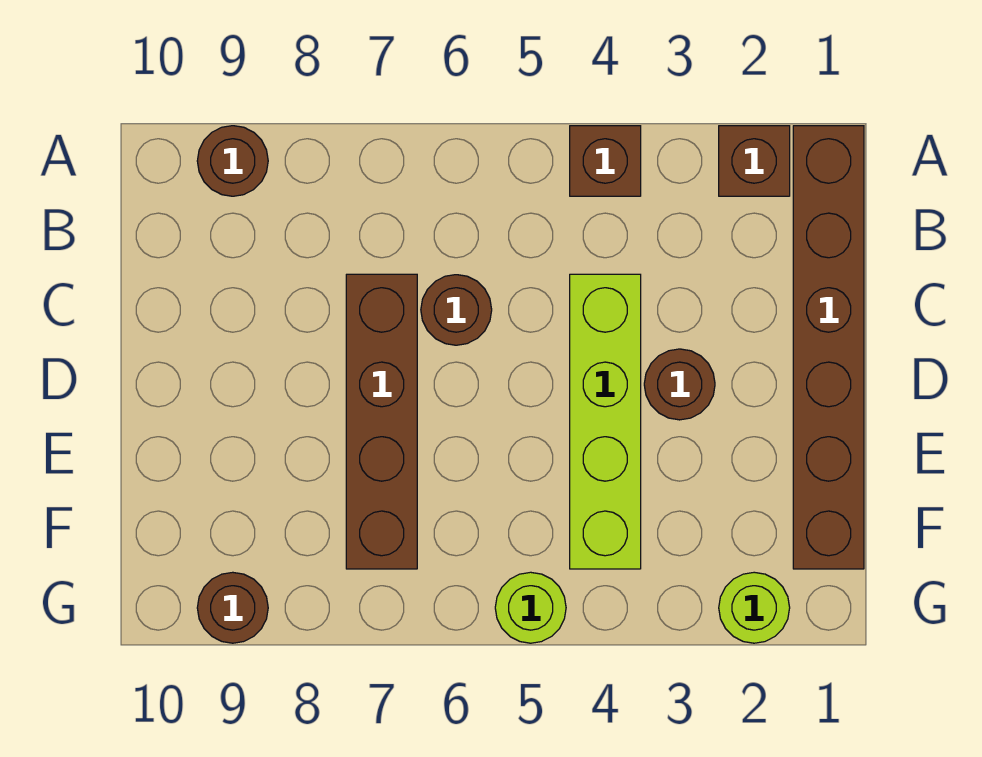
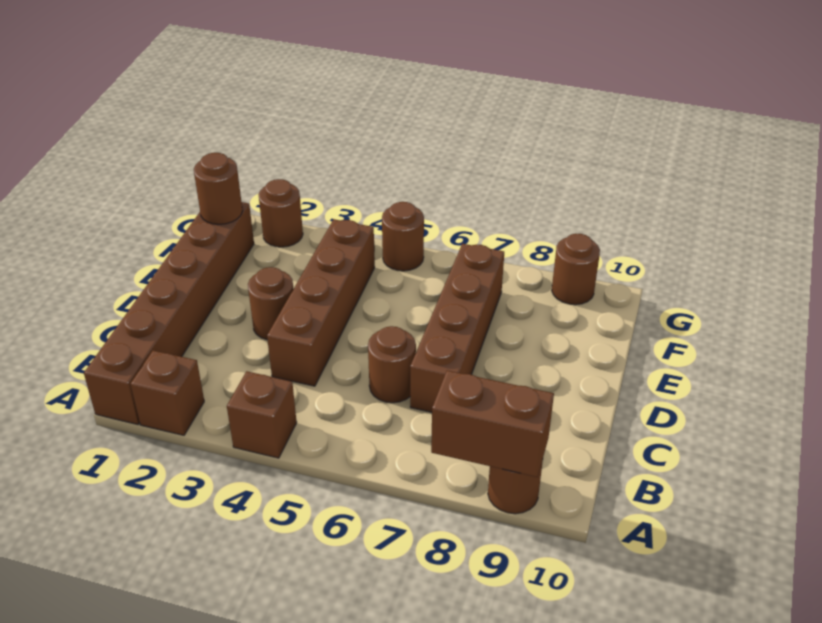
none -> brown brick A8:A9 level 2
lime brick C4:F4 level 1 -> brown brick C4:F4 level 1
none -> brown round brick F1 level 2
lime round brick G2 level 1 -> brown round brick G2 level 1
lime round brick G5 level 1 -> brown round brick G5 level 1

